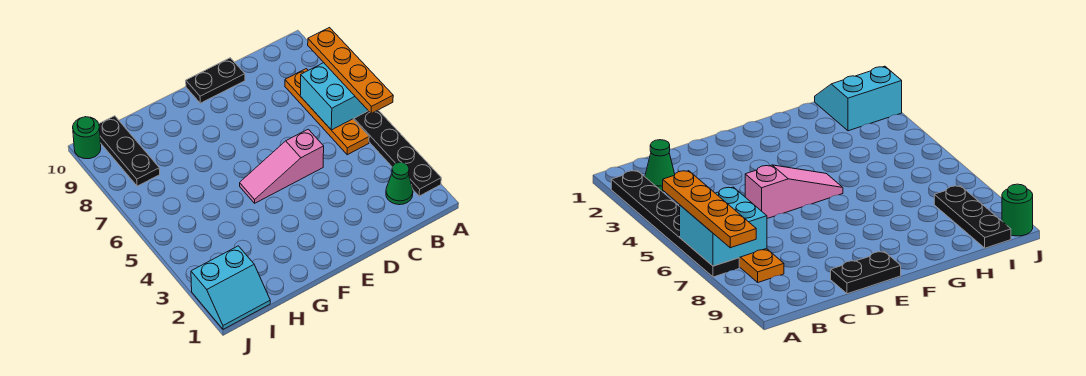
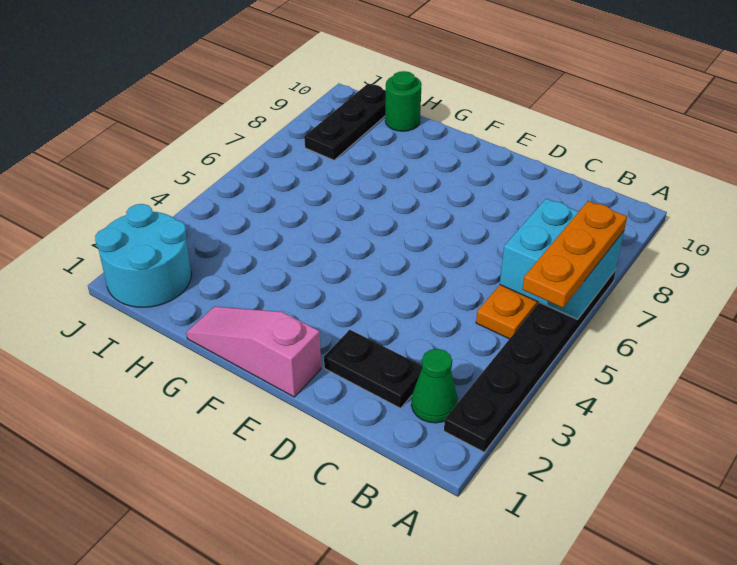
orange plate A5:A8 level 3 -> orange plate A5:A7 level 3
pink slope D5:F5 level 1 top D -> pink slope E1:G1 level 1 top E
black plate D10:E10 level 1 -> black plate C2:D2 level 1
cyan slope I1:J2 level 1 top 2 -> cyan round brick I1:J2 level 1
green round brick J10 level 1 -> green round brick H10 level 1

